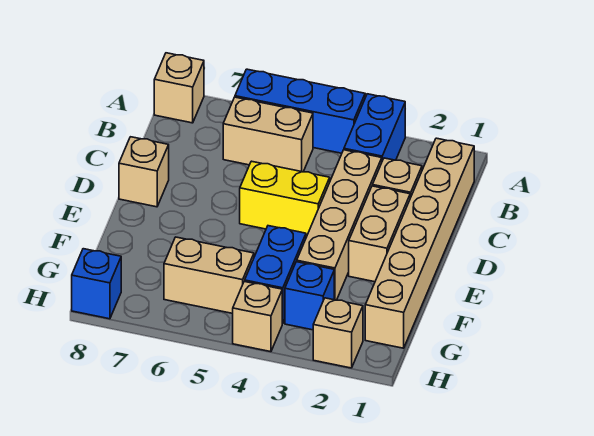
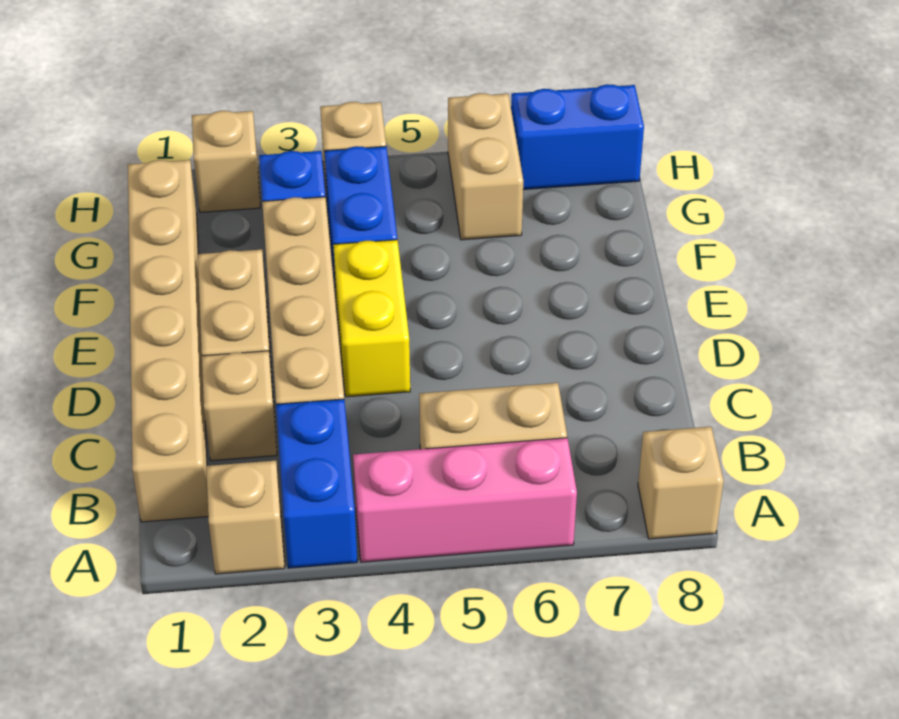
blue brick A4:A6 level 1 -> pink brick A4:A6 level 1
yellow brick D4:D5 level 1 -> yellow brick D4:E4 level 1
tan brick D8 level 1 -> tan brick A2 level 1
tan brick G5:G6 level 1 -> tan brick G6:H6 level 1
blue brick H8 level 1 -> blue brick H7:H8 level 1

